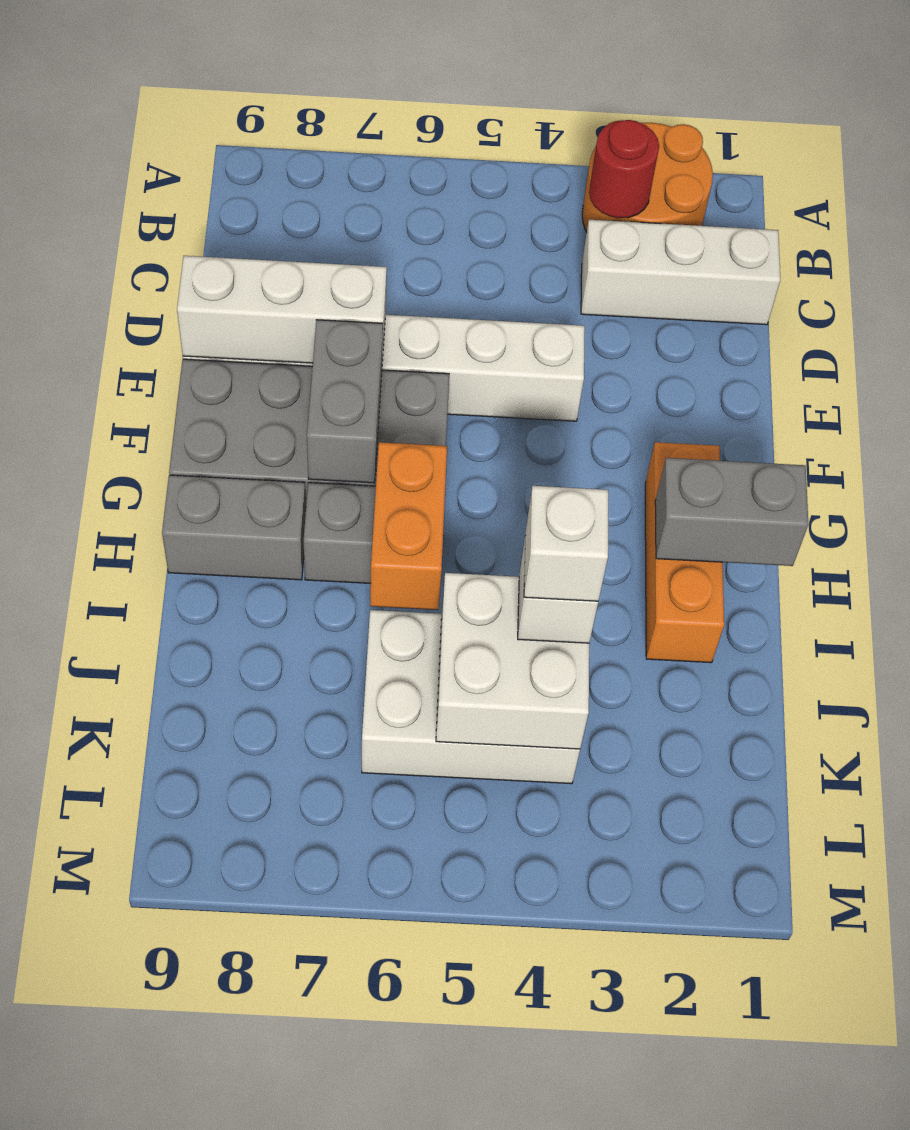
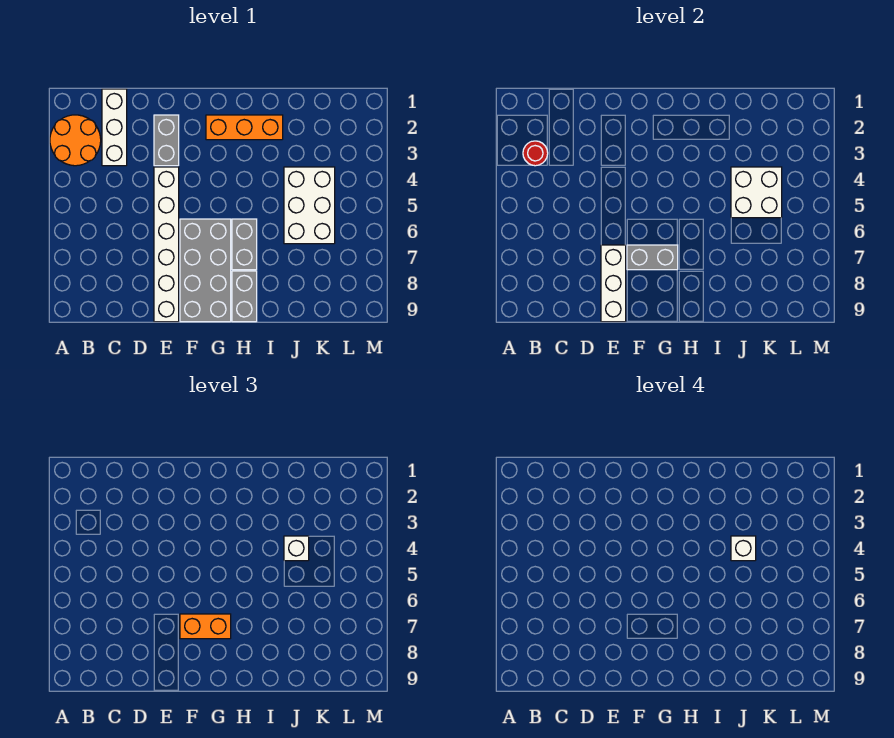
grey brick H1:H2 level 2 -> grey brick E2:E3 level 1
orange brick H6:I6 level 2 -> orange brick F7:G7 level 3

